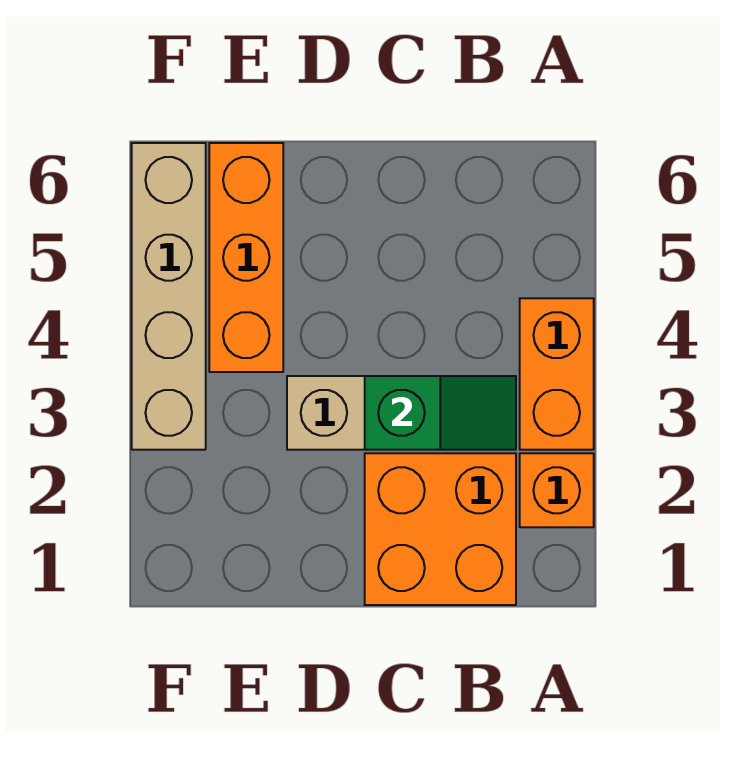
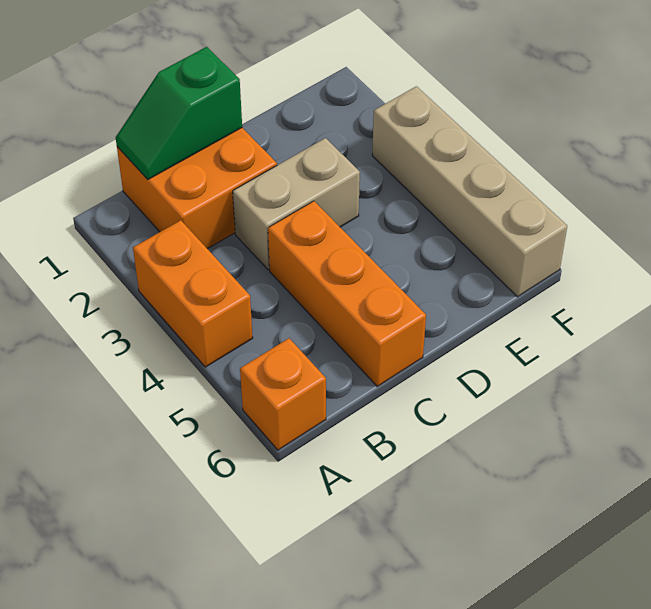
orange brick A2 level 1 -> orange brick A6 level 1
green slope B3:C3 level 2 top C -> green slope B1:C1 level 2 top C
orange brick E4:E6 level 1 -> orange brick C4:C6 level 1

